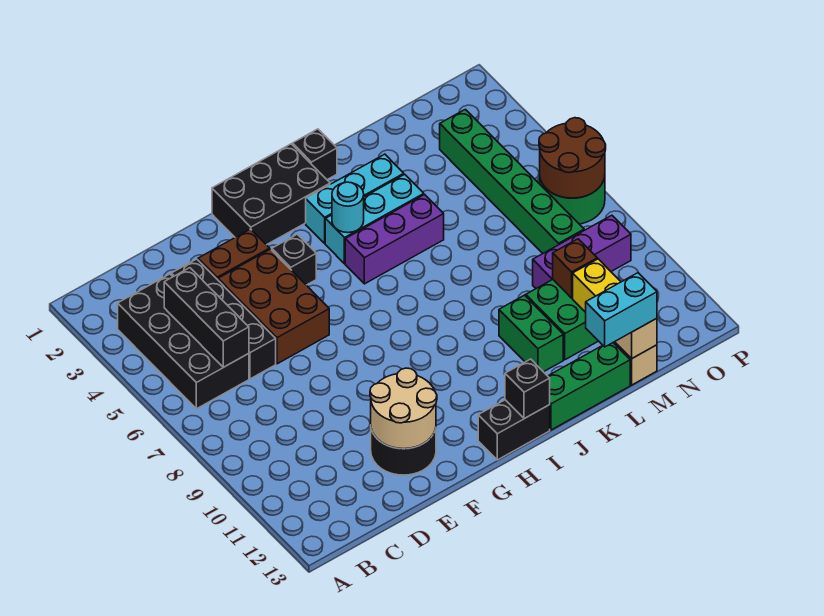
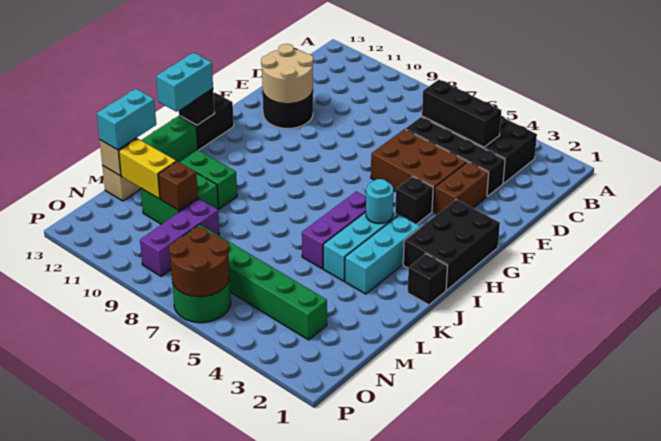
none -> cyan brick I13:J13 level 3

